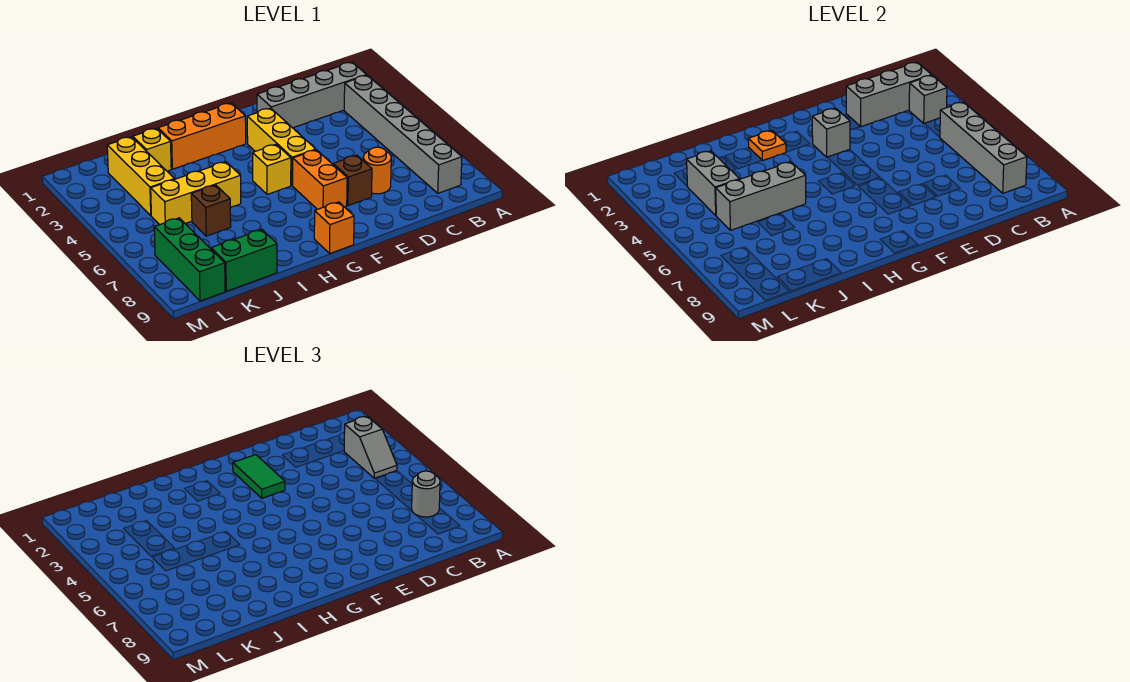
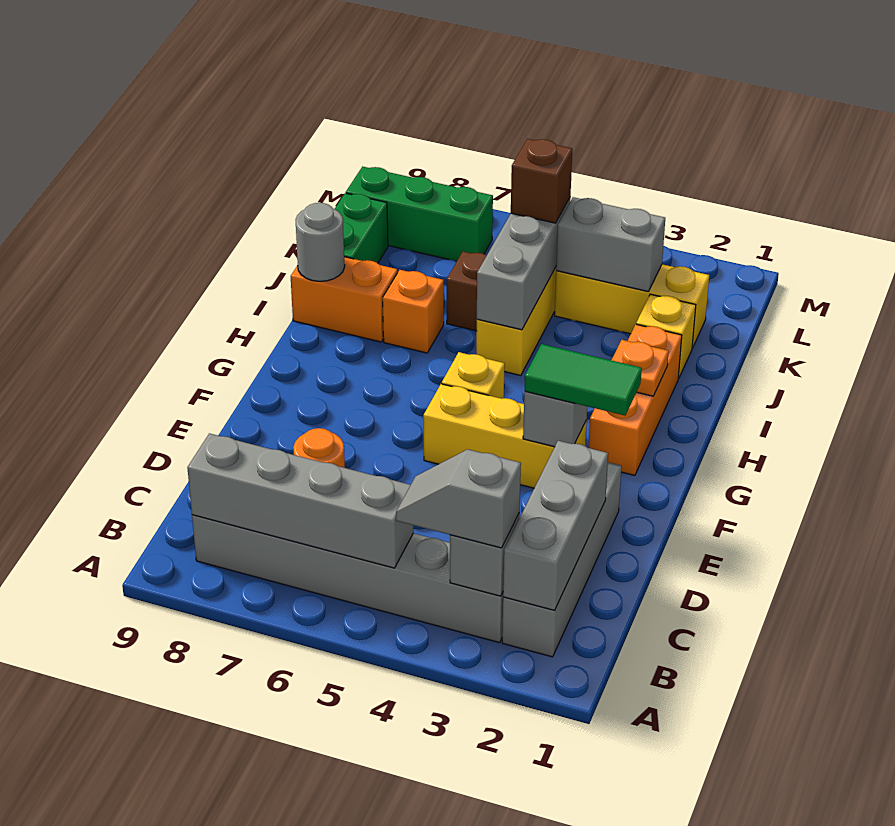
grey round brick B7 level 3 -> grey round brick I9 level 2
brown brick E7 level 1 -> brown brick K5 level 3
orange brick F6:F7 level 1 -> orange brick I8:I9 level 1
orange brick G9 level 1 -> orange brick I7 level 1

